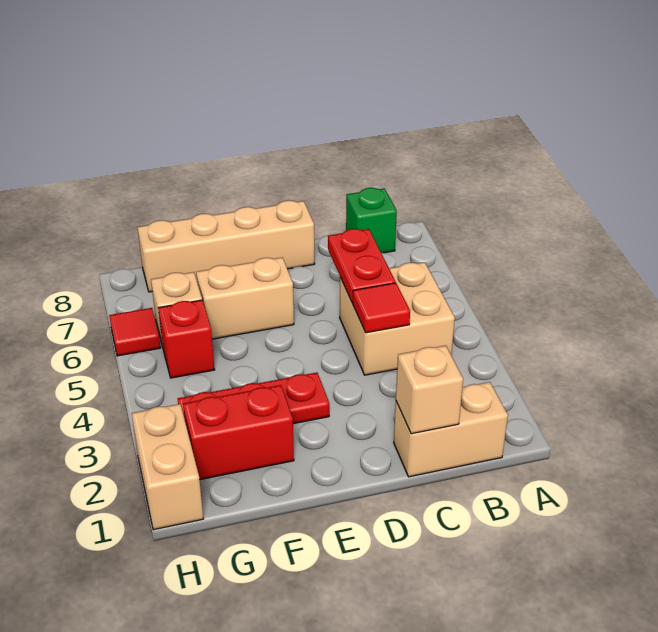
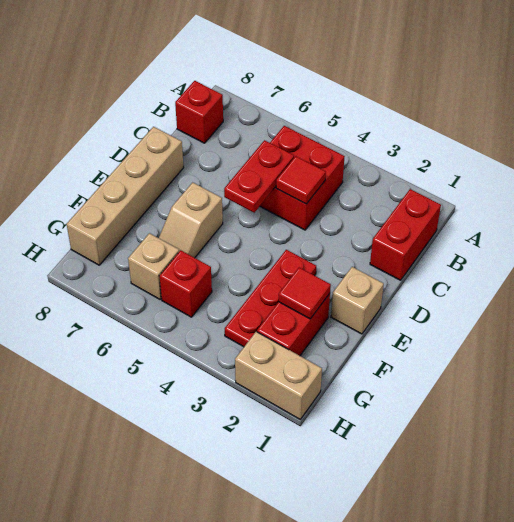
tan brick B1:C1 level 1 -> red brick B1:C1 level 1
tan brick B4:C5 level 1 -> red brick B4:C5 level 1
green brick B8 level 1 -> red brick B8 level 1
tan brick C1 level 2 -> tan brick E1 level 1
red plate C5:C6 level 2 -> red plate C5:D5 level 2
tan brick E6:F6 level 1 -> tan slope E6:F6 level 1 top E
red tile H6 level 1 -> red tile F2 level 2

